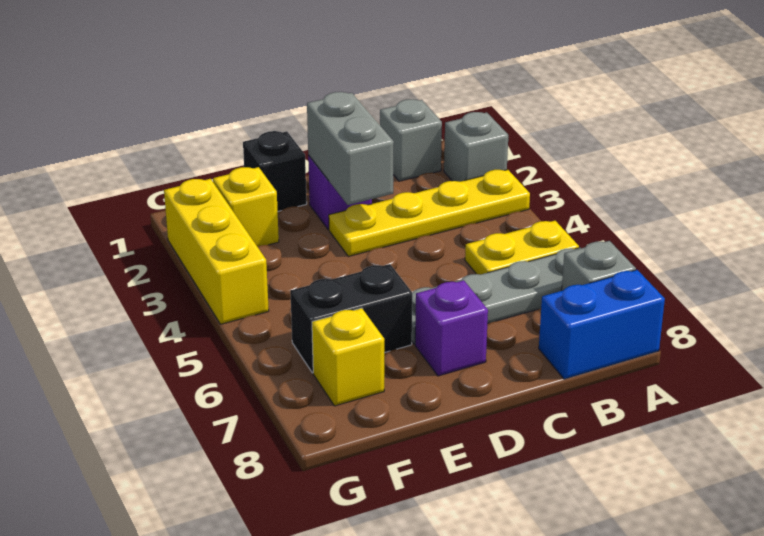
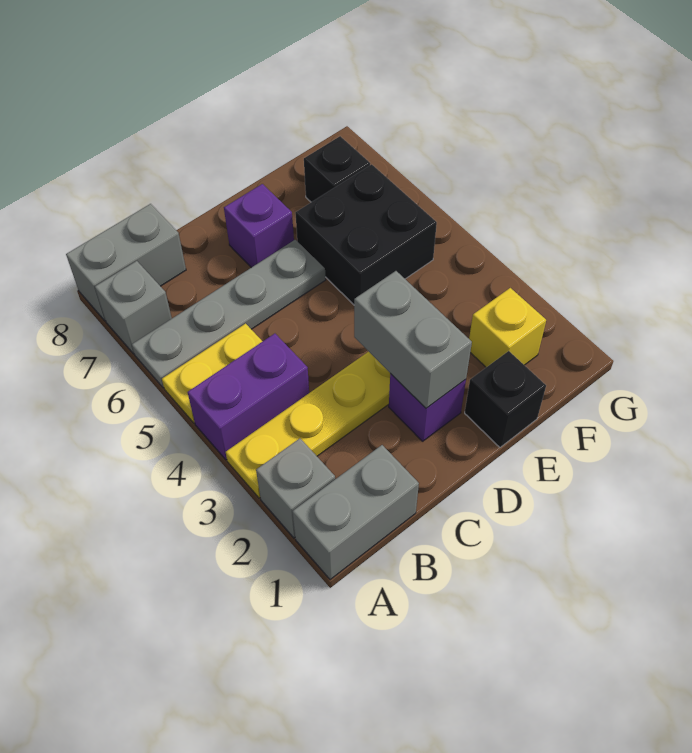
none -> purple brick A4:B4 level 1
blue brick A8:B8 level 1 -> grey brick A8:B8 level 1
grey brick B1 level 1 -> grey brick A1:B1 level 1
black brick E6:F6 level 1 -> black brick E5:F6 level 1
yellow brick F7 level 1 -> black brick F7 level 1
yellow brick G2:G4 level 1 -> none

